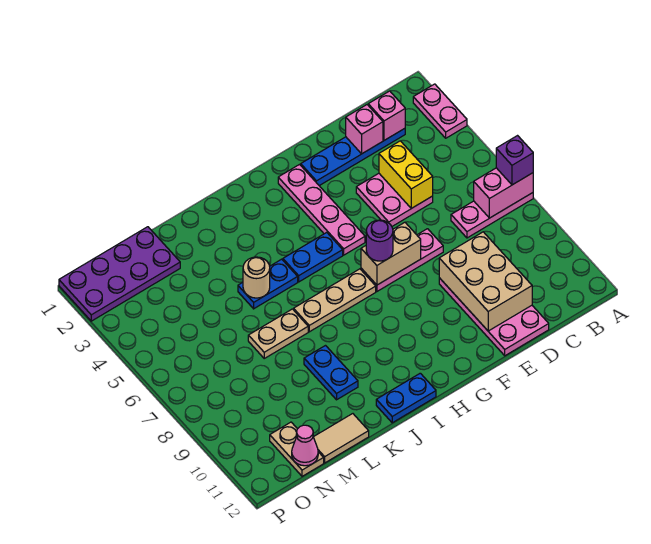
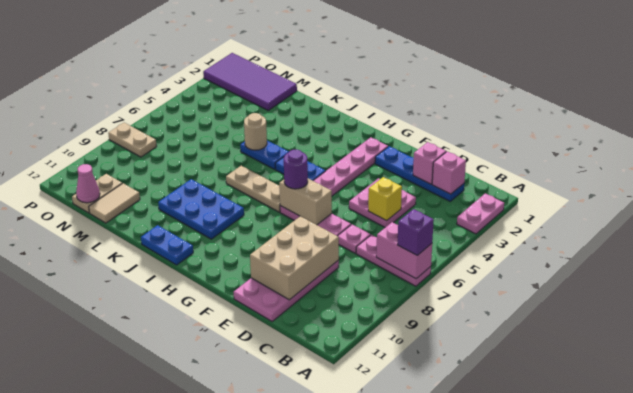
yellow brick D4:D5 level 2 -> yellow brick D5 level 2
none -> pink plate D7 level 1
tan plate K7:L7 level 1 -> tan plate O8:P8 level 1
blue plate K9:K10 level 1 -> blue plate I9:K10 level 1
tan tile L12:M12 level 1 -> tan tile M11:M12 level 1
purple plate M1:P2 level 1 -> purple tile M1:P2 level 1

